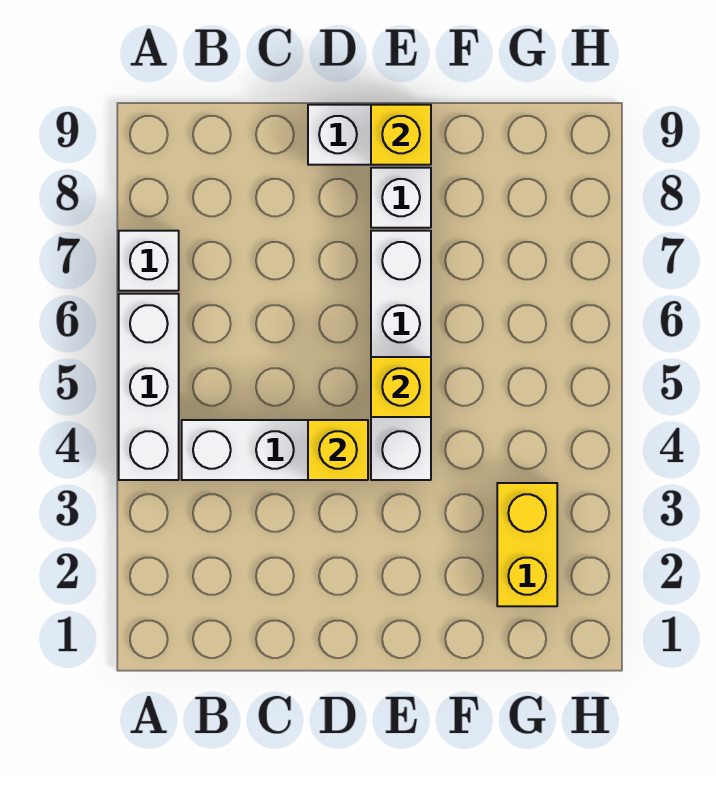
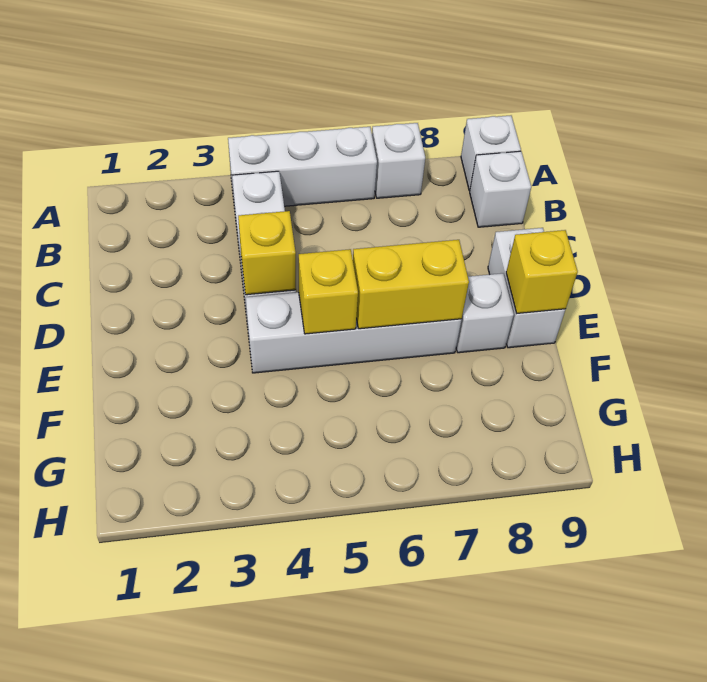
none -> white brick A9 level 1
none -> white brick B9 level 1
yellow brick G2:G3 level 1 -> yellow brick E6:E7 level 2

